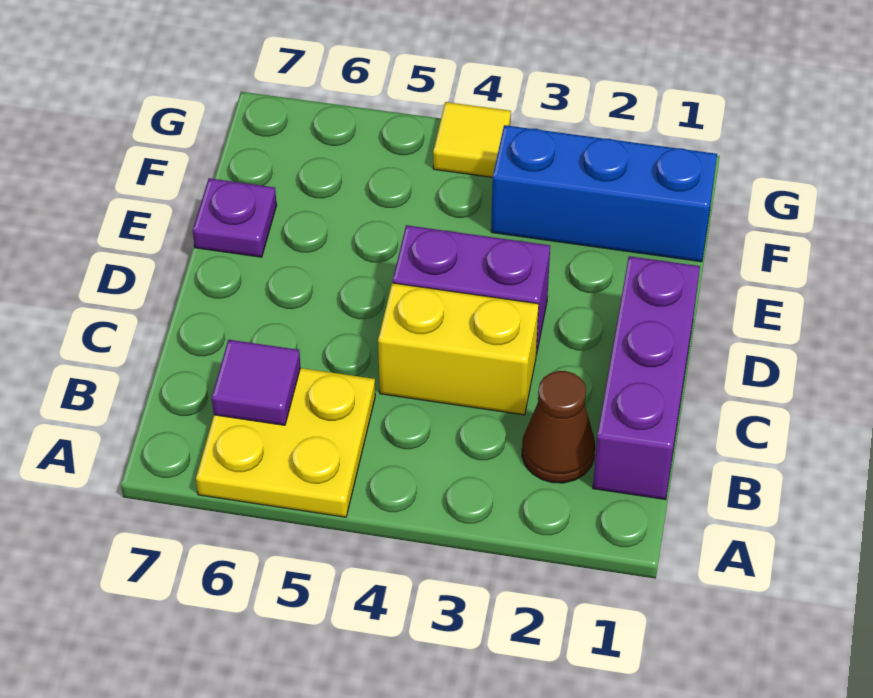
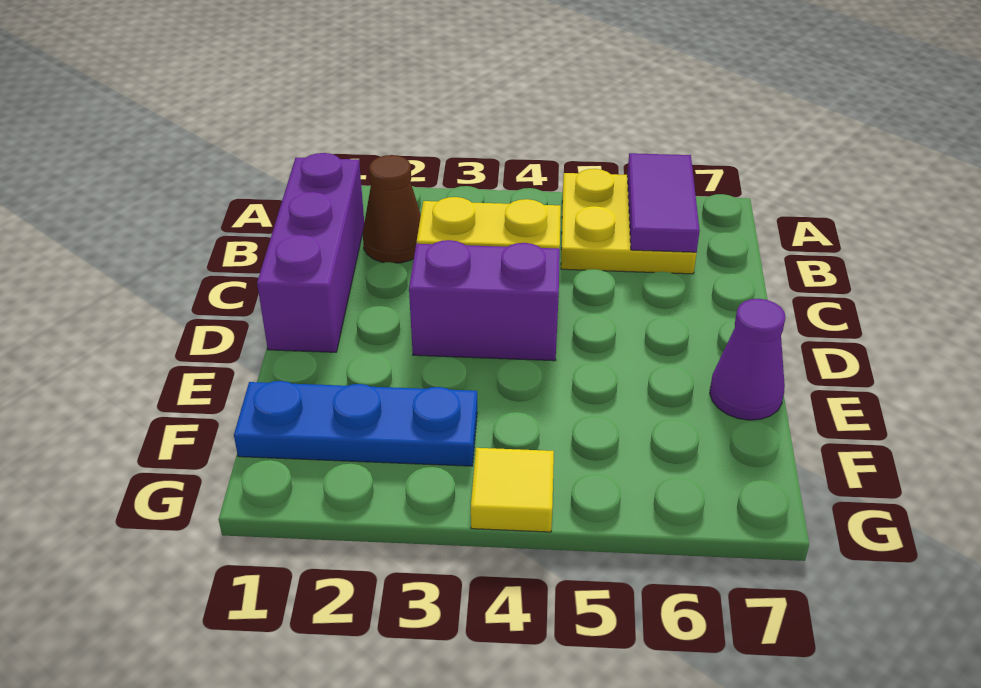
purple tile B6 level 2 -> purple tile A6:B6 level 2
purple plate E7 level 1 -> purple cone E7 level 1
blue brick F1:F3 level 1 -> blue plate F1:F3 level 1

